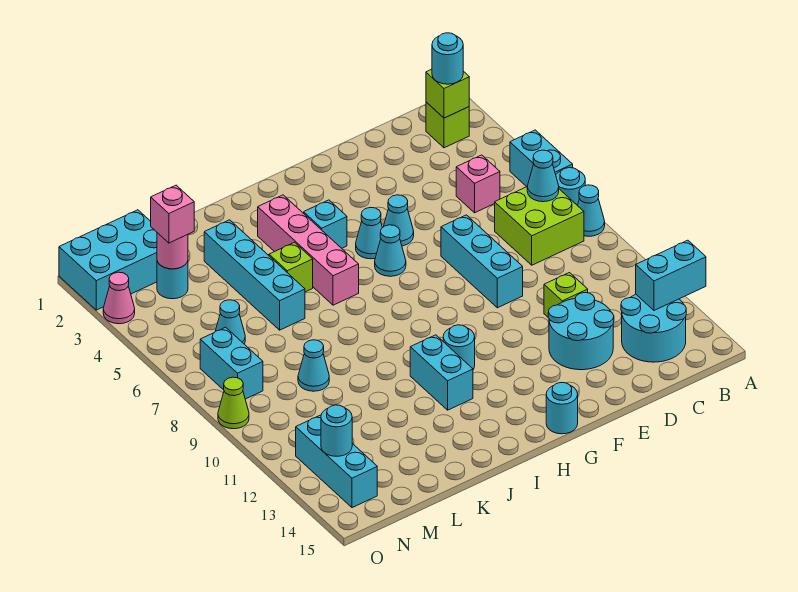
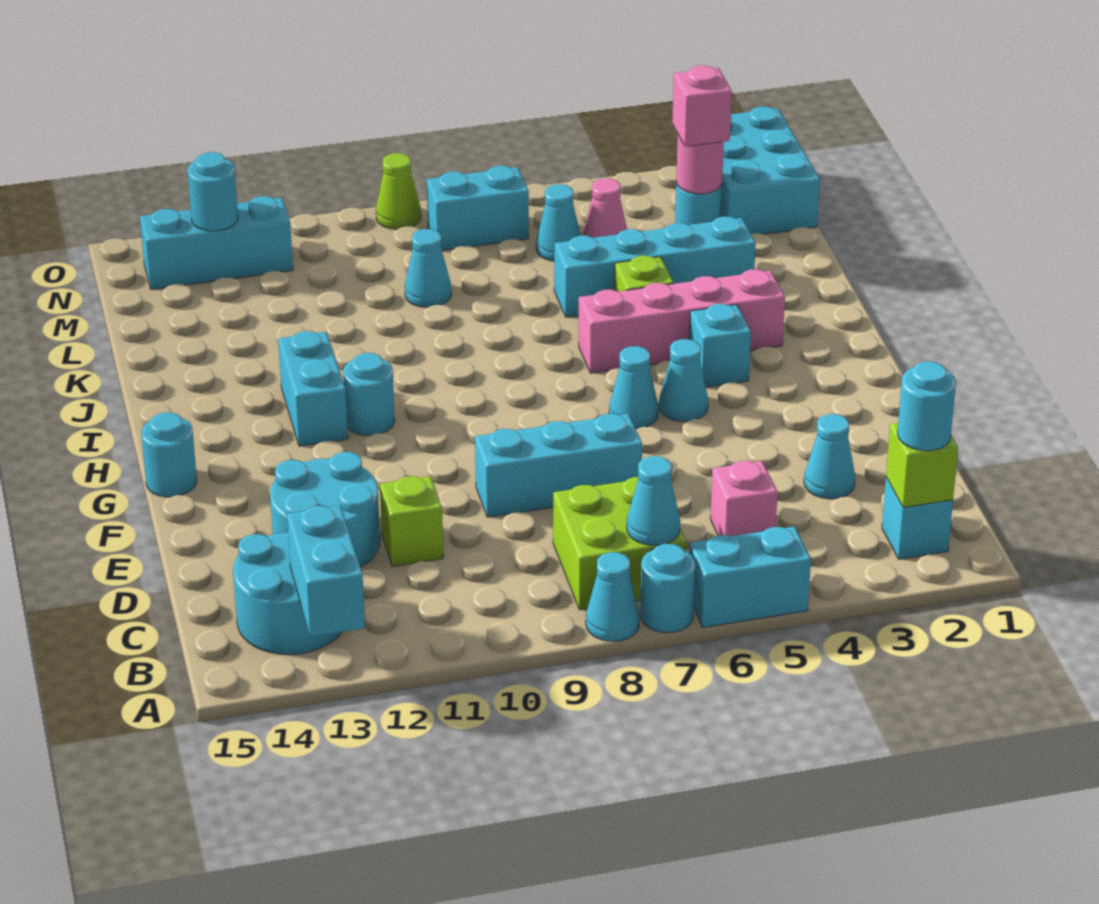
lime brick B2 level 1 -> cyan brick B2 level 1
cyan cone F5 level 1 -> cyan cone D3 level 1
cyan brick I11:I12 level 1 -> cyan brick H12:I12 level 1
pink cone O3 level 1 -> pink cone M5 level 1

